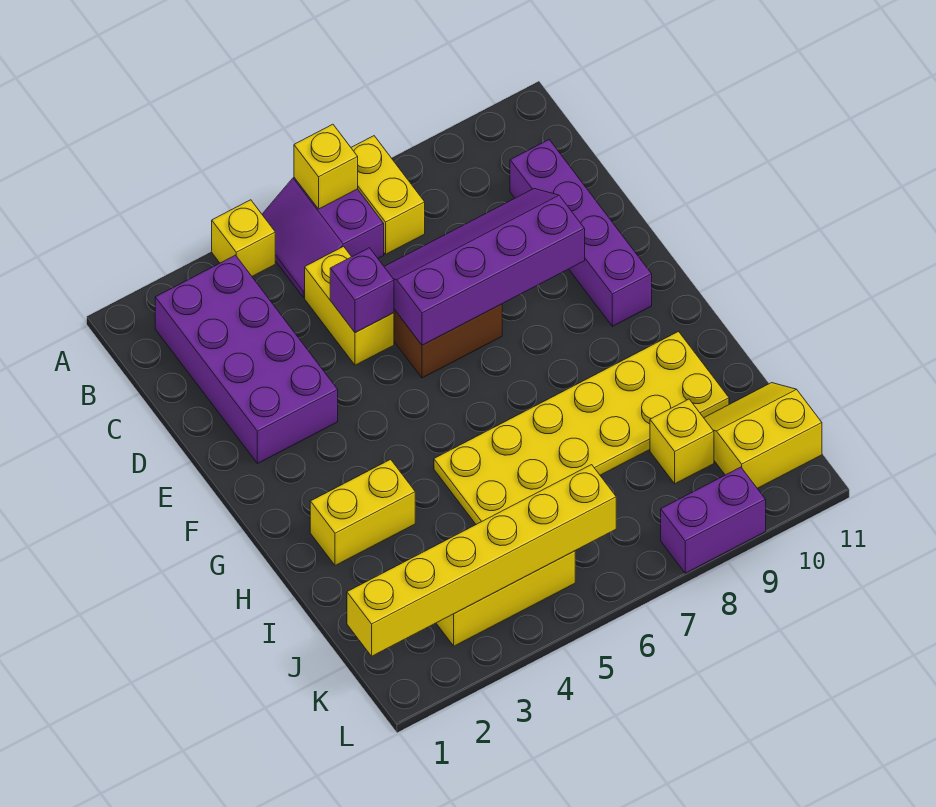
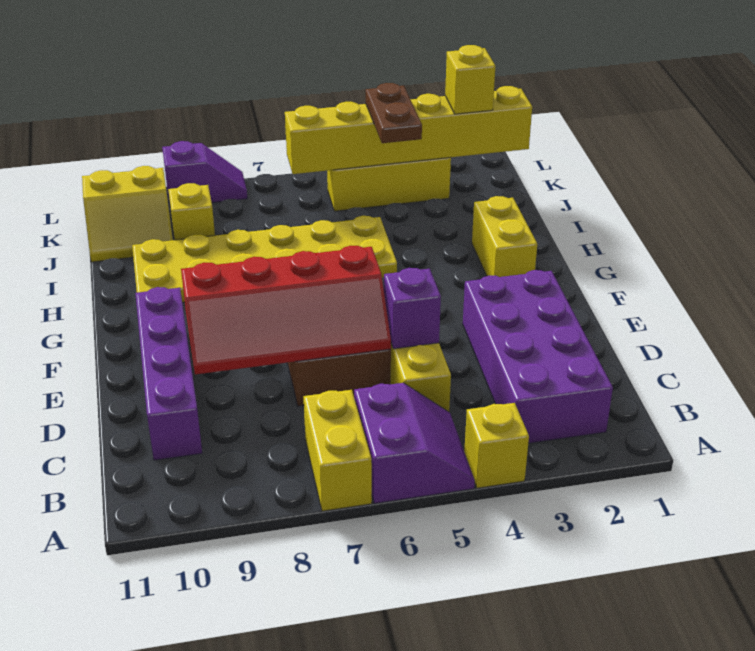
yellow brick A6 level 2 -> yellow brick K2 level 3
purple slope D6:E9 level 2 top E -> red slope D6:E9 level 2 top E
yellow brick H2:H3 level 1 -> yellow brick G2:H2 level 1
none -> brown plate J4:K4 level 3
purple brick L8:L9 level 1 -> purple slope L8:L9 level 1 top 9

